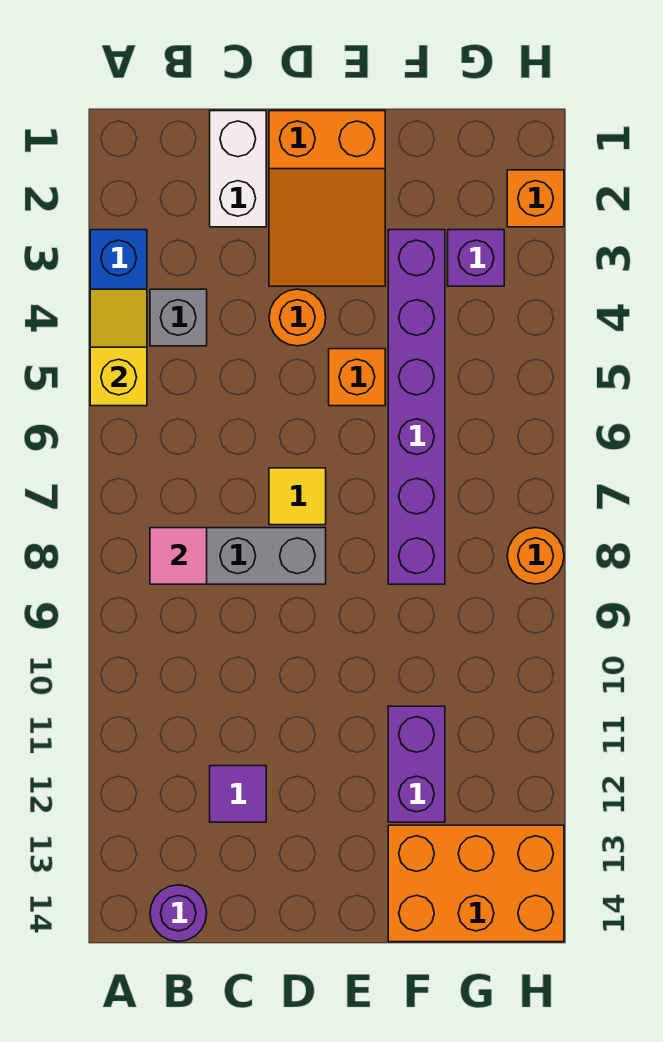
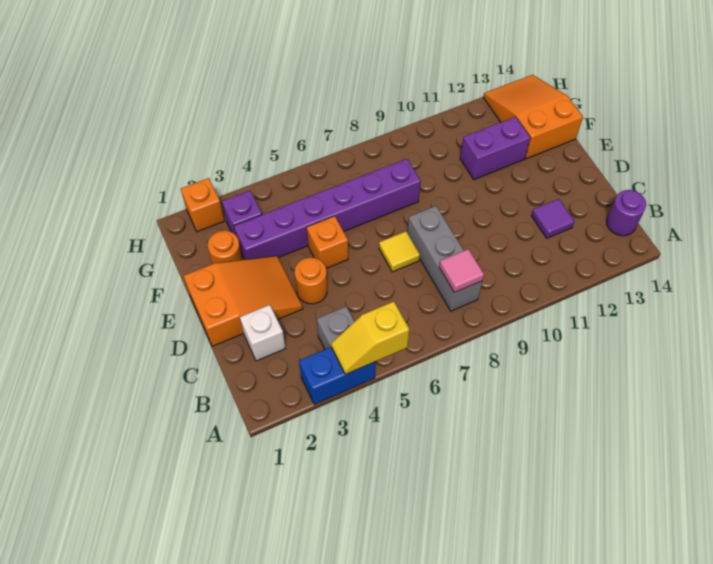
white brick C1:C2 level 1 -> white brick C2 level 1
orange brick F13:H14 level 1 -> orange slope F13:H14 level 1 top F
orange round brick H8 level 1 -> orange round brick F2 level 1

